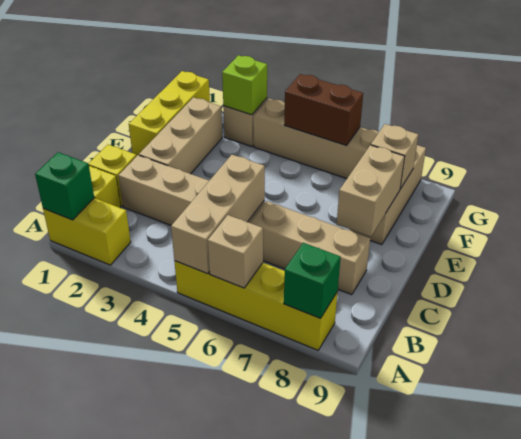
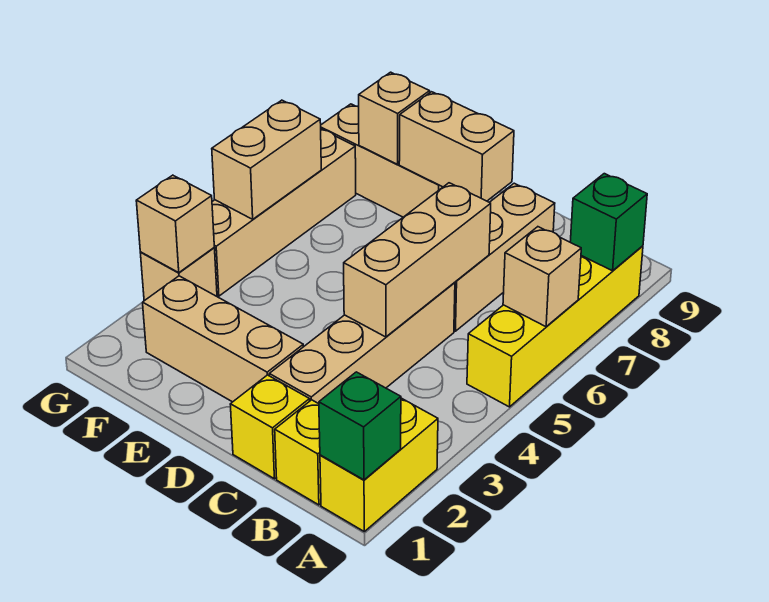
tan brick A5:C5 level 2 -> tan brick C4:C6 level 2
yellow brick E1:G1 level 1 -> none
lime brick G3 level 2 -> tan brick G3 level 2
brown brick G5:G6 level 2 -> tan brick G5:G6 level 2

